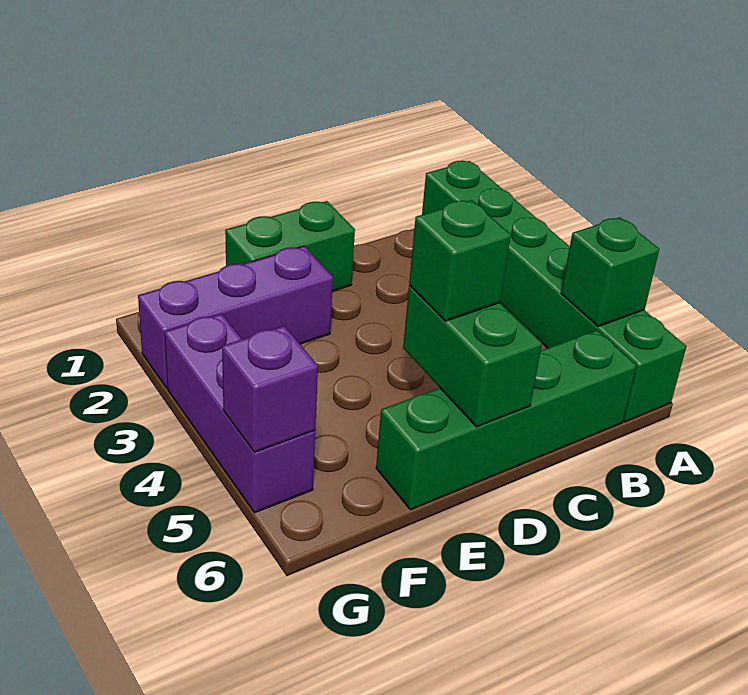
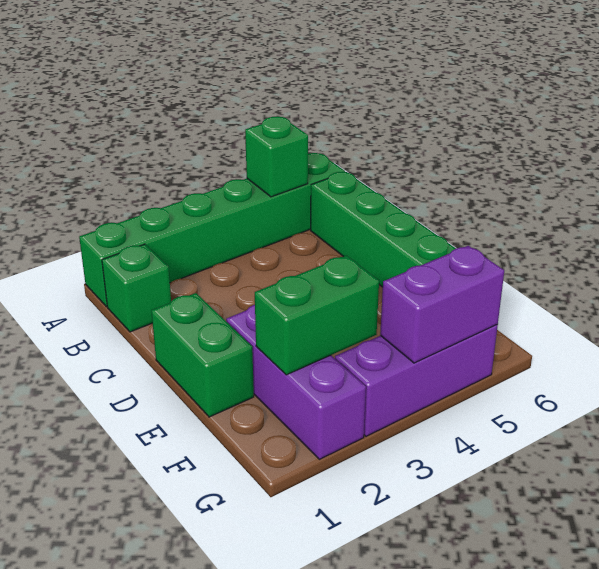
green brick D5:D6 level 2 -> green brick F2:F3 level 2
green brick D5 level 3 -> green brick B1 level 1
purple brick G5 level 2 -> purple brick G4:G5 level 2

